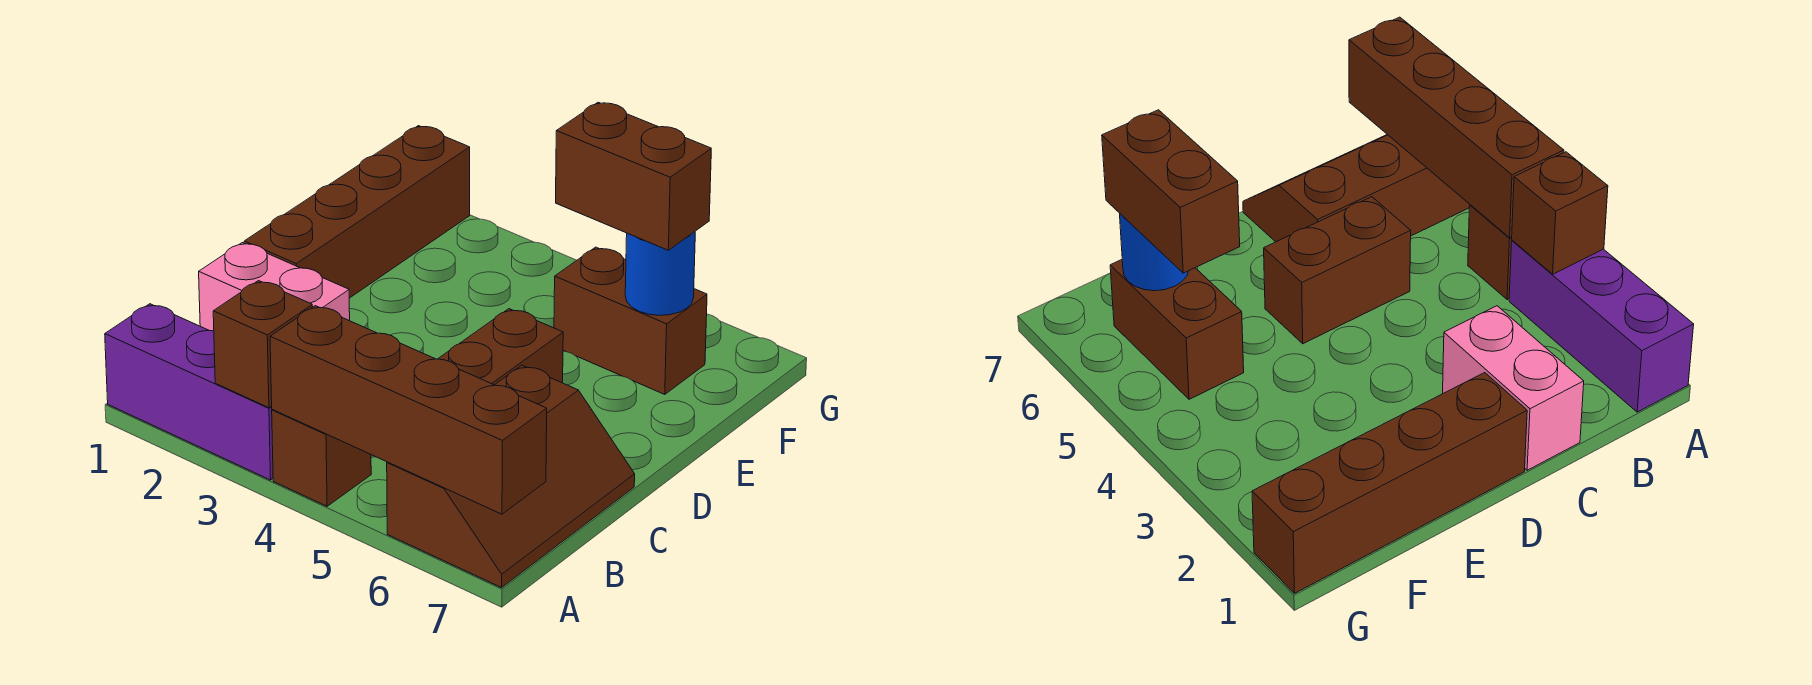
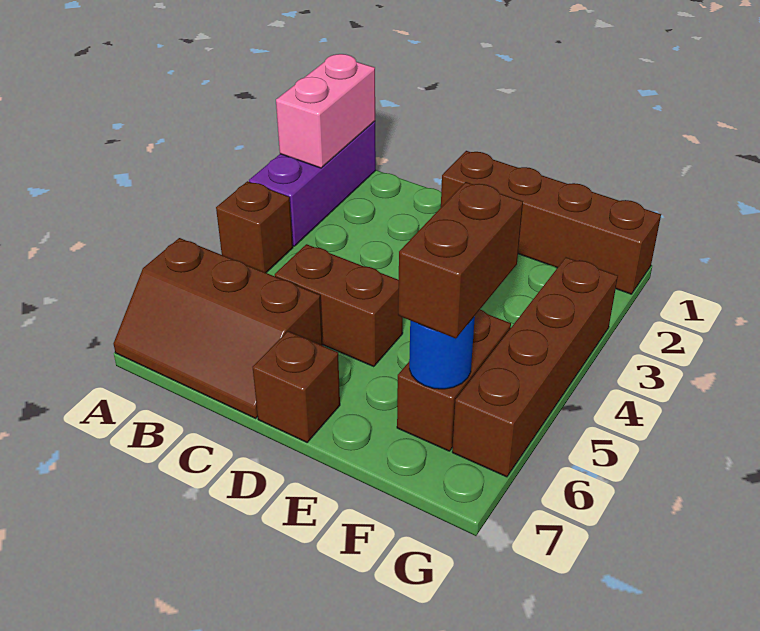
brown brick A3 level 2 -> brown brick D7 level 1
brown brick A4:A7 level 2 -> brown brick G3:G6 level 1
pink brick C1:C2 level 1 -> pink brick A1:A2 level 2

